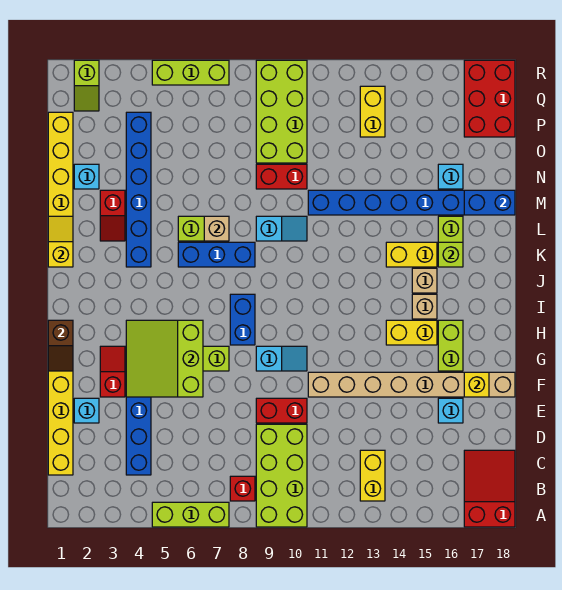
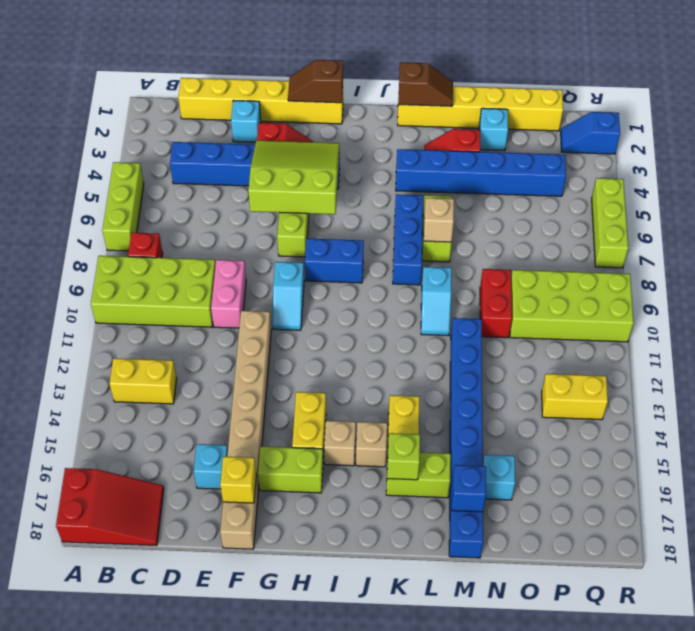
red brick E9:E10 level 1 -> pink brick E9:E10 level 1
yellow slope K1:L1 level 2 top K -> brown slope K1:L1 level 2 top K
blue brick M17:M18 level 2 -> blue brick M17 level 2
red brick P17:R18 level 1 -> none
lime slope Q2:R2 level 1 top R -> blue slope Q2:R2 level 1 top R

